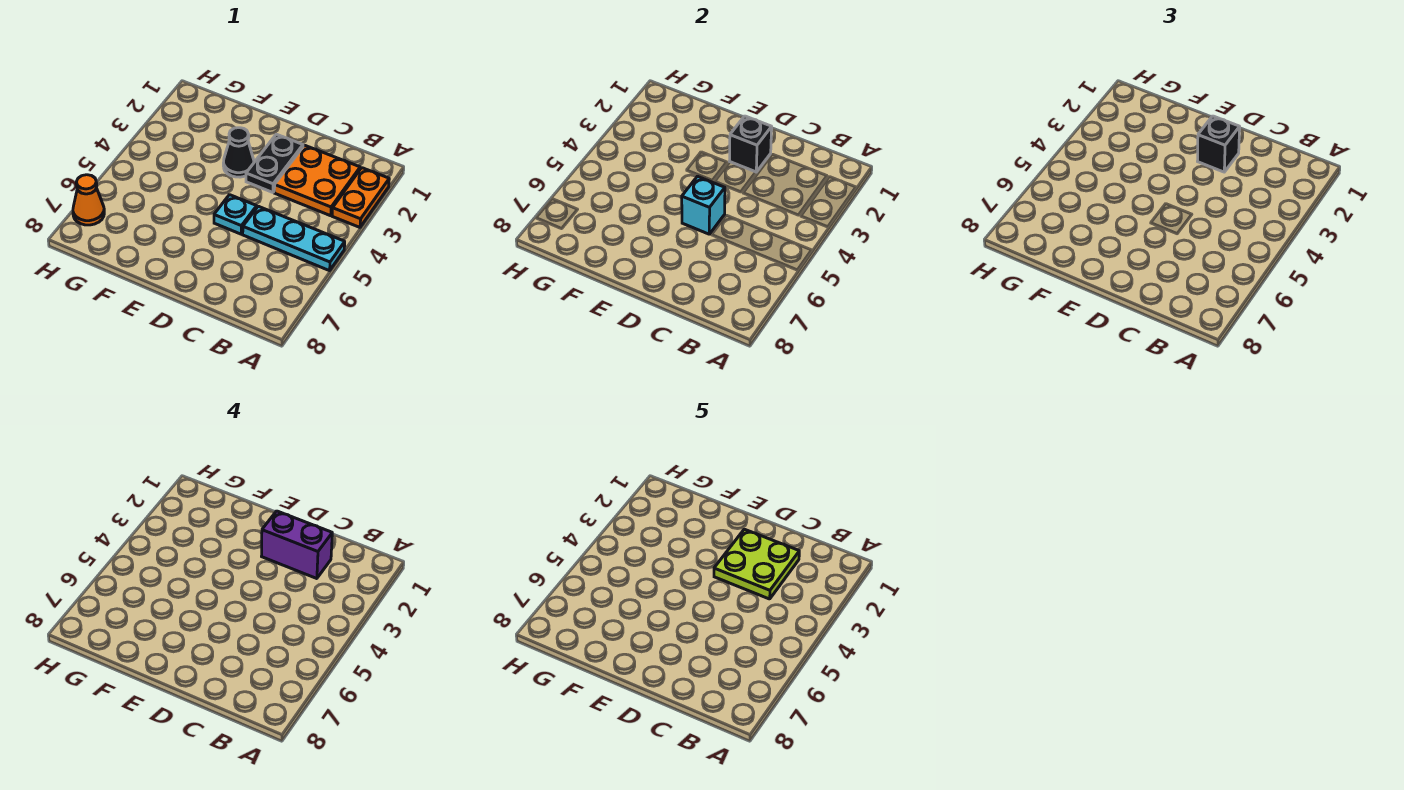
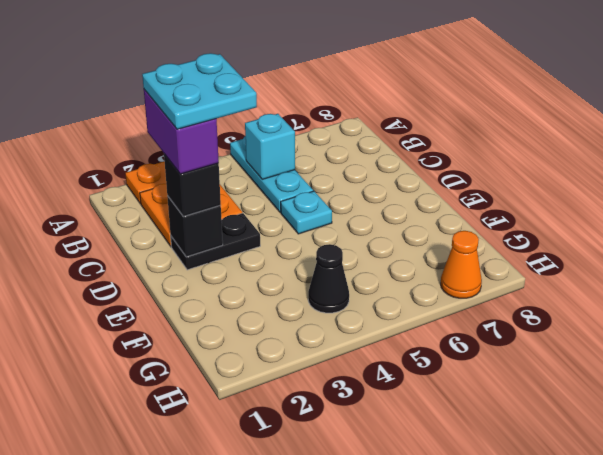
lime plate C2:D3 level 5 -> cyan plate C2:D3 level 5
cyan brick D5 level 2 -> cyan brick B5 level 2
black cone E3 level 1 -> black cone G4 level 1

